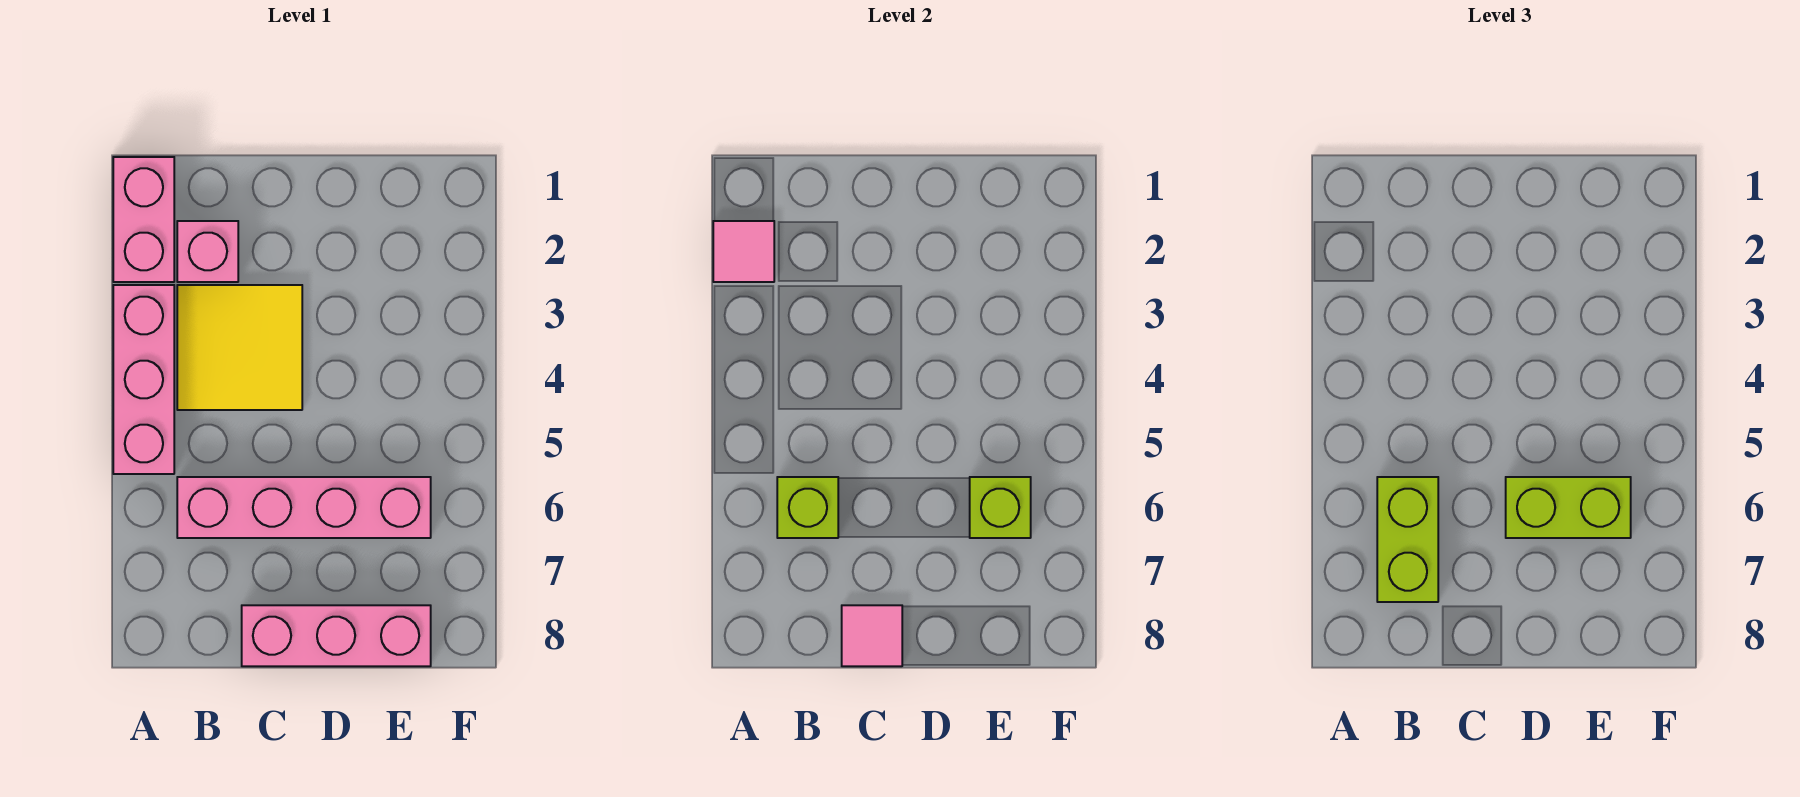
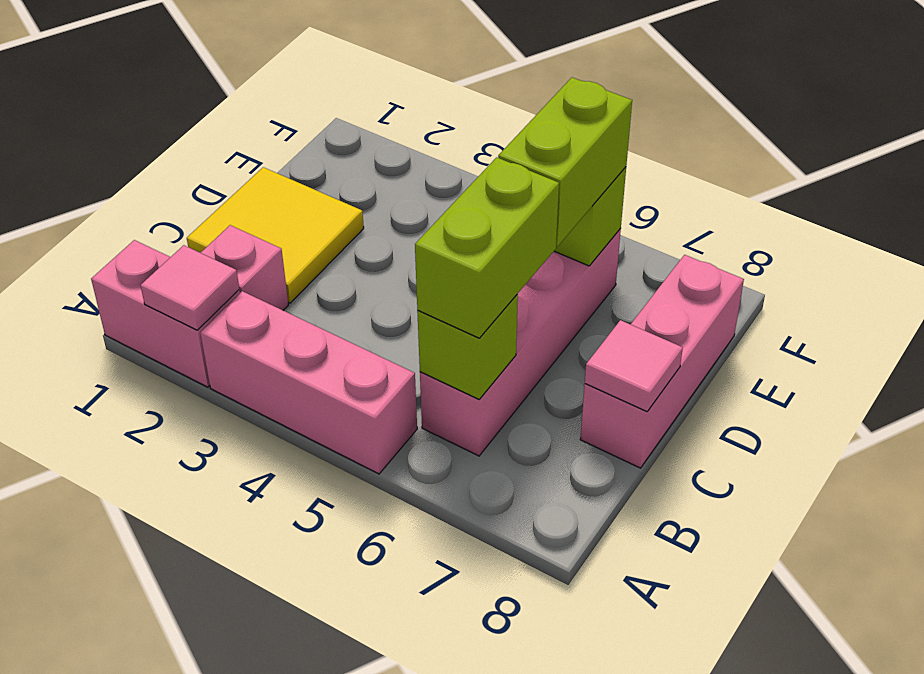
yellow tile B3:C4 level 1 -> yellow tile C1:D2 level 1
lime brick B6:B7 level 3 -> lime brick B6:C6 level 3

